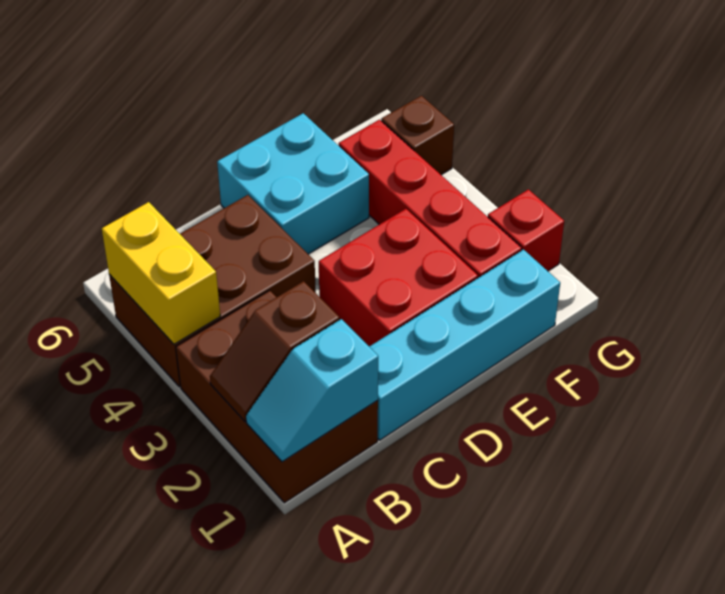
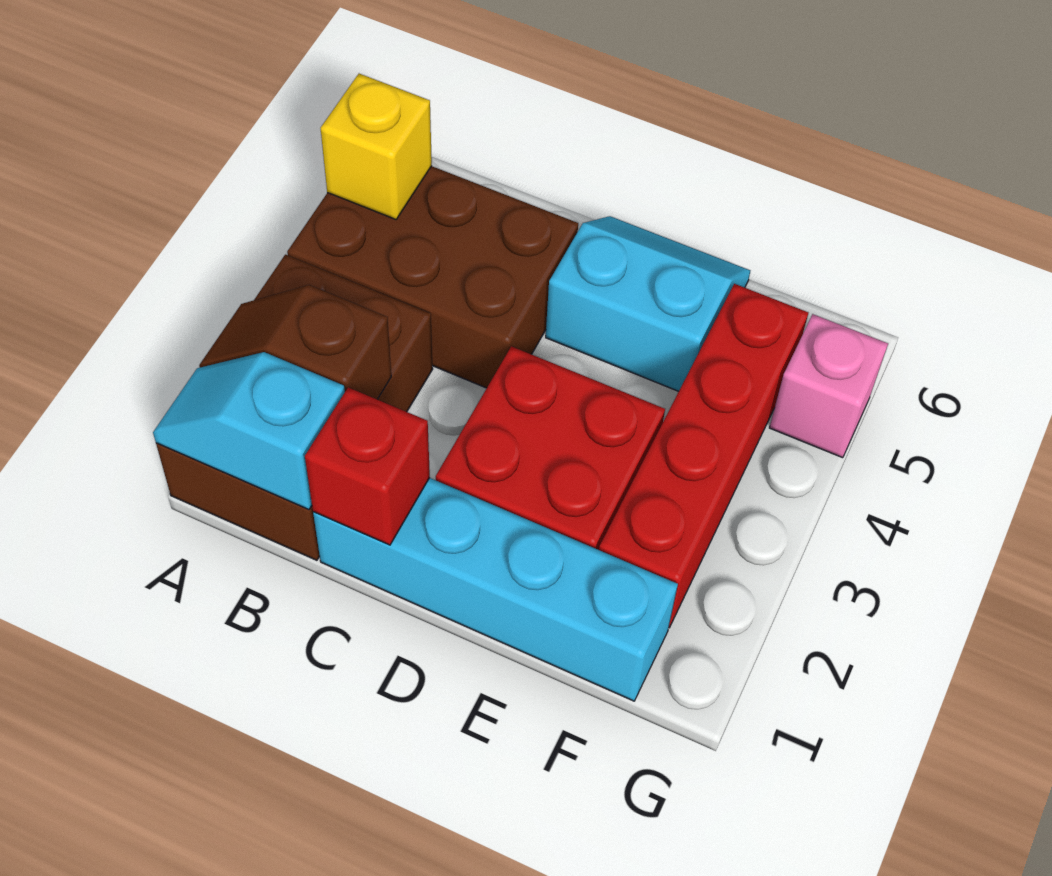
yellow brick A4:A5 level 2 -> yellow brick A5 level 2
cyan brick D5:E6 level 1 -> cyan slope D5:E6 level 1 top 5
red brick G2 level 1 -> red brick C1 level 2
brown brick G5 level 1 -> pink brick G5 level 1

